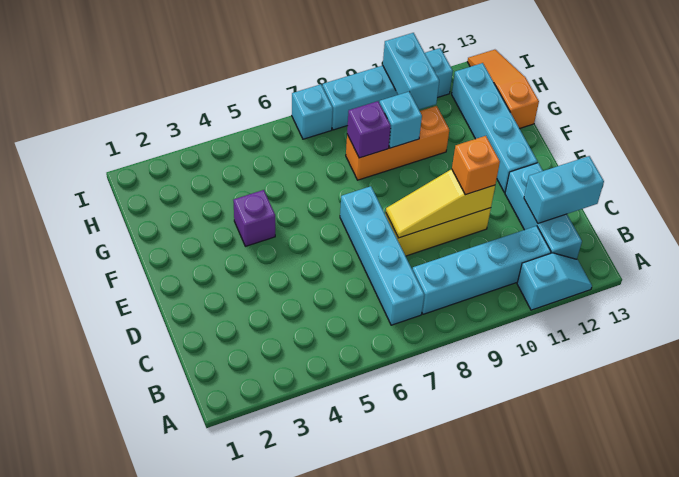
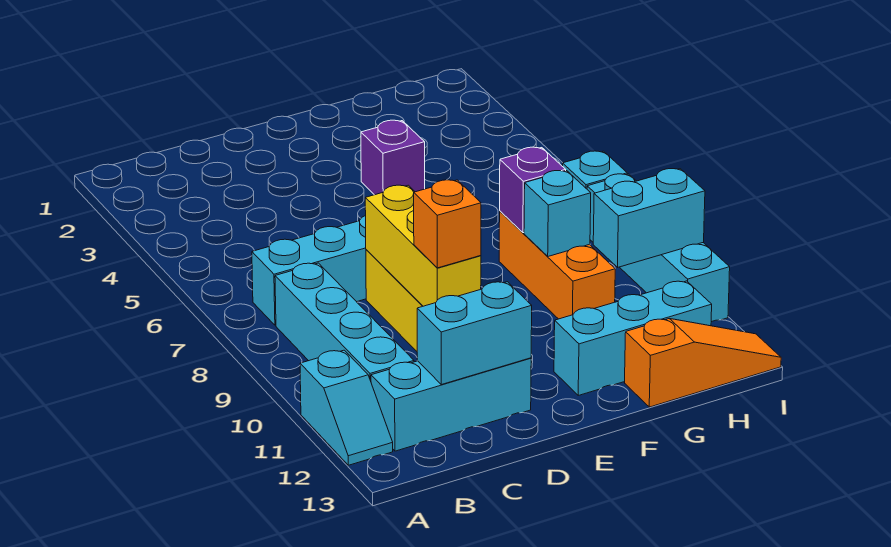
cyan brick C12:C13 level 2 -> cyan brick C12:D12 level 2
yellow slope D8:D10 level 2 top 10 -> yellow brick D8:D10 level 2
cyan brick E12:H12 level 1 -> cyan brick F12:H12 level 1

